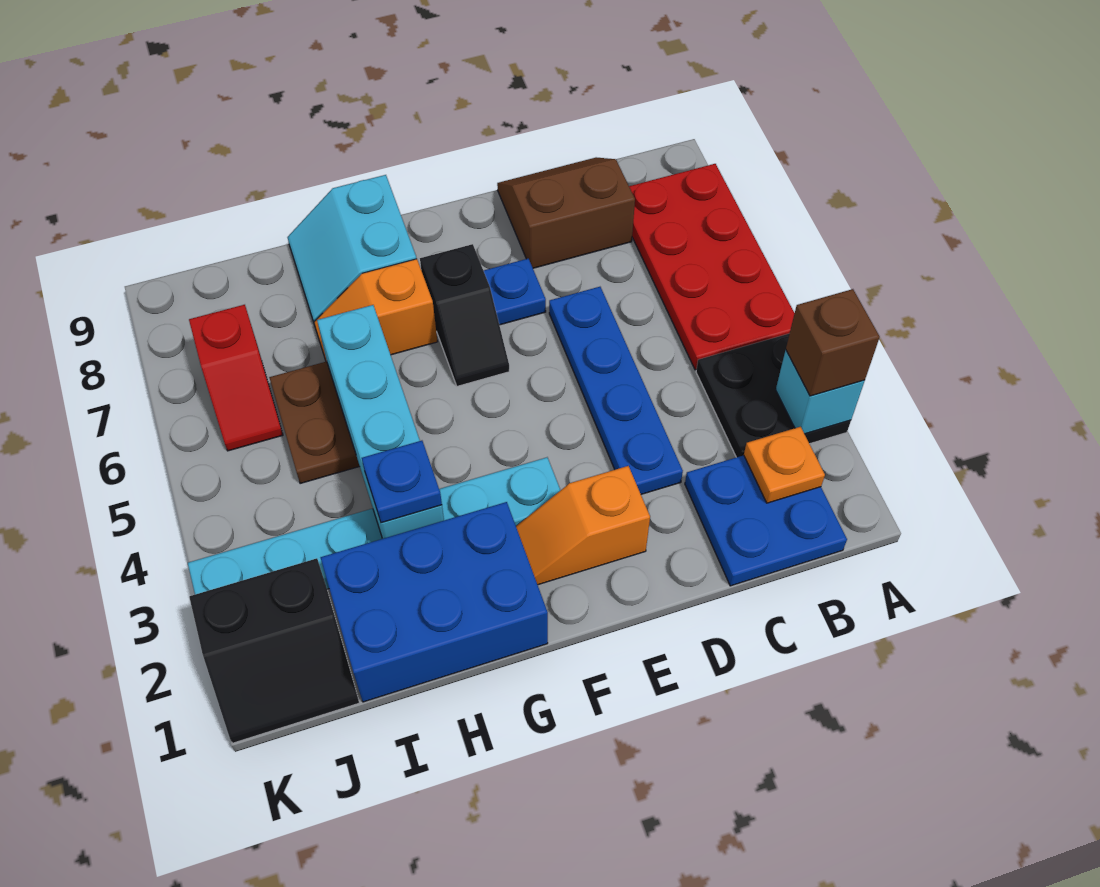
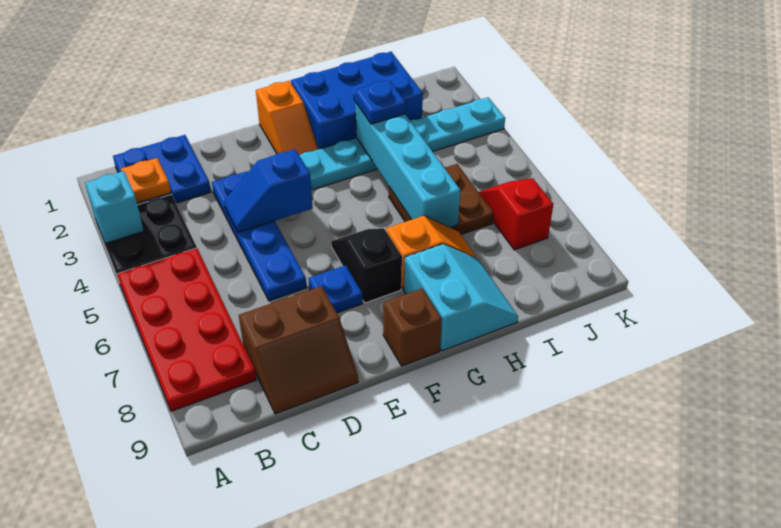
brown brick A3 level 3 -> brown brick F9 level 1
none -> blue slope D4:E4 level 2 top E
orange slope E2:F2 level 1 top E -> orange slope F1:F2 level 1 top 1
black slope J1:K2 level 1 top 2 -> none

